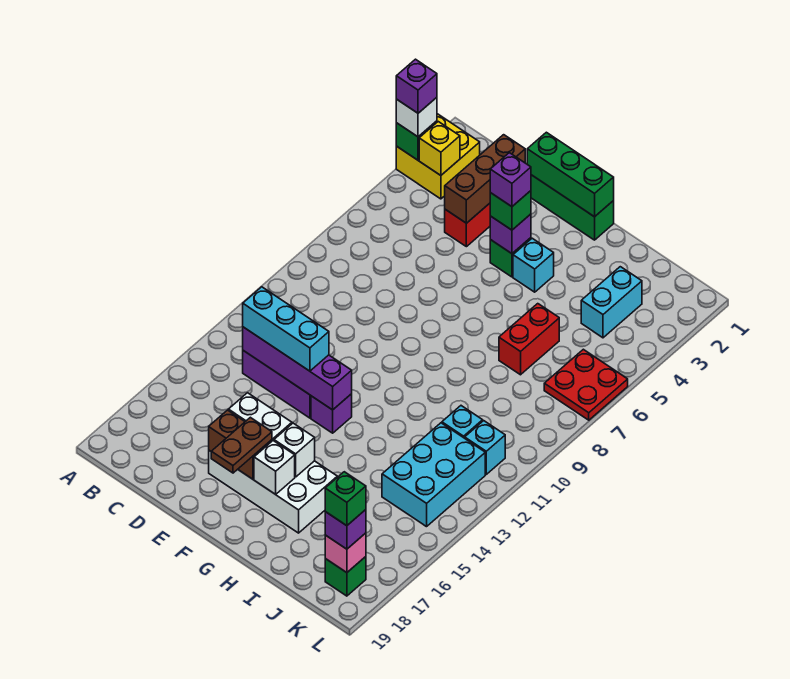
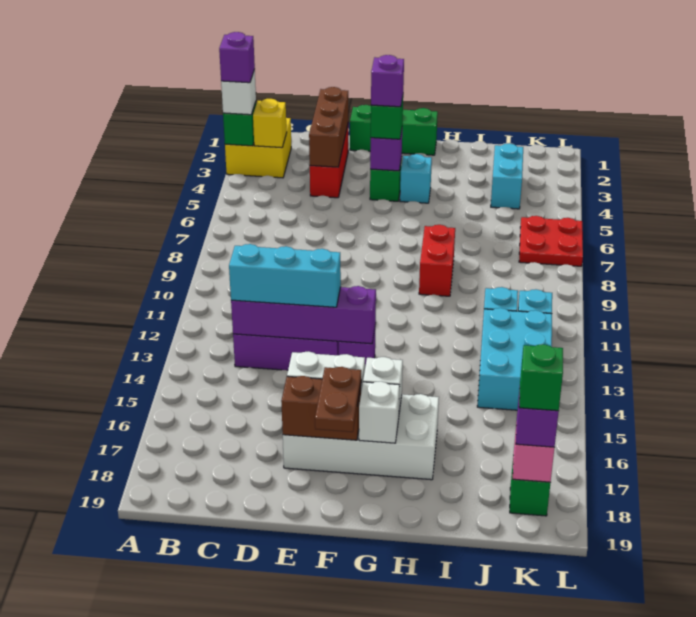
green brick E1:G1 level 2 -> none
red brick I6:I7 level 1 -> red brick H8:H9 level 1

